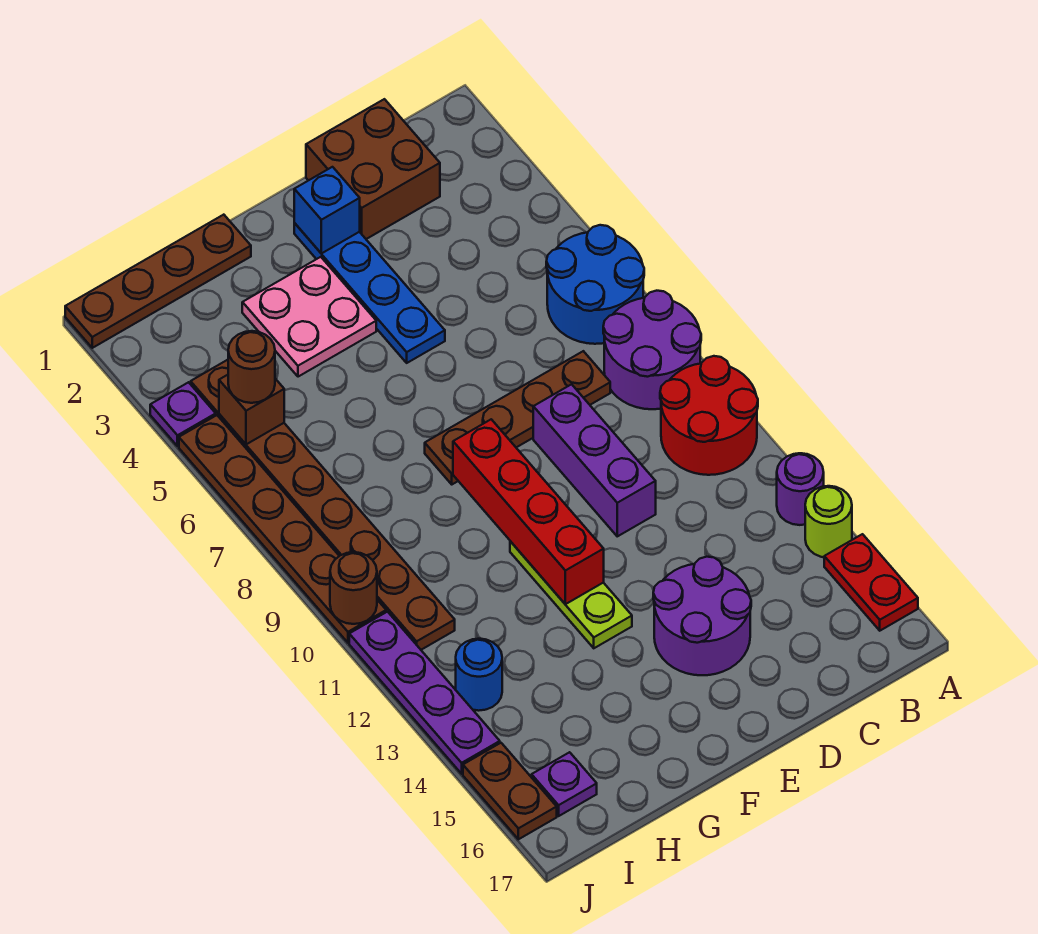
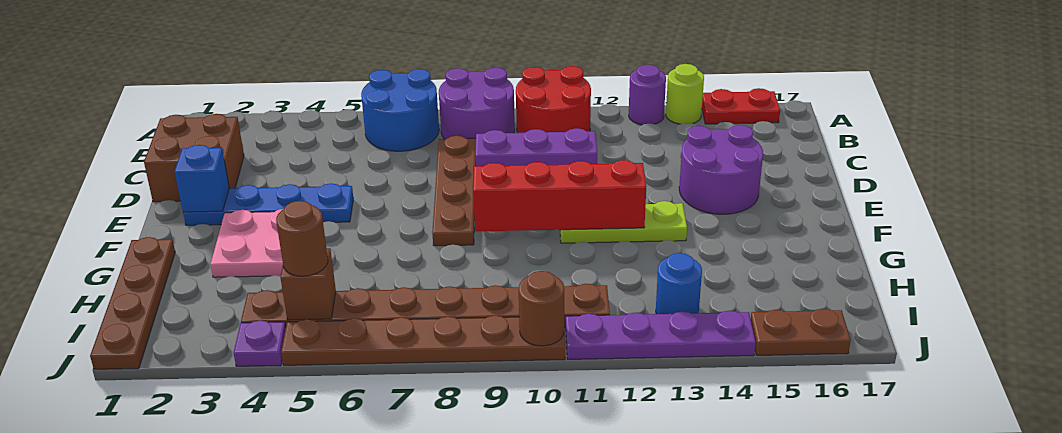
purple plate I16 level 1 -> none

